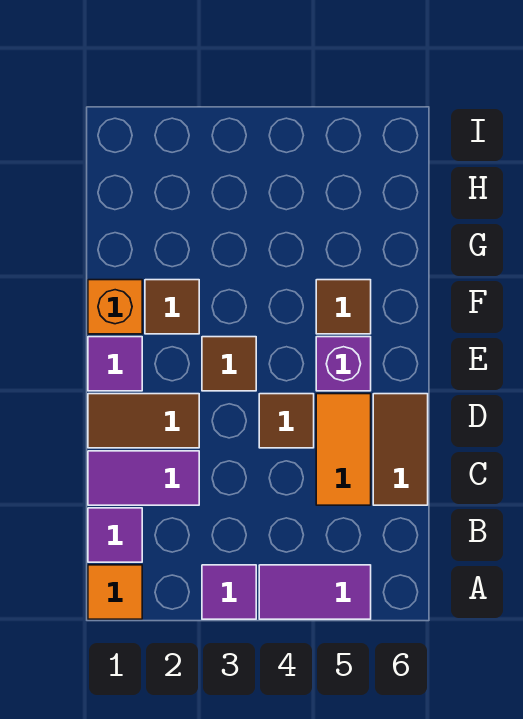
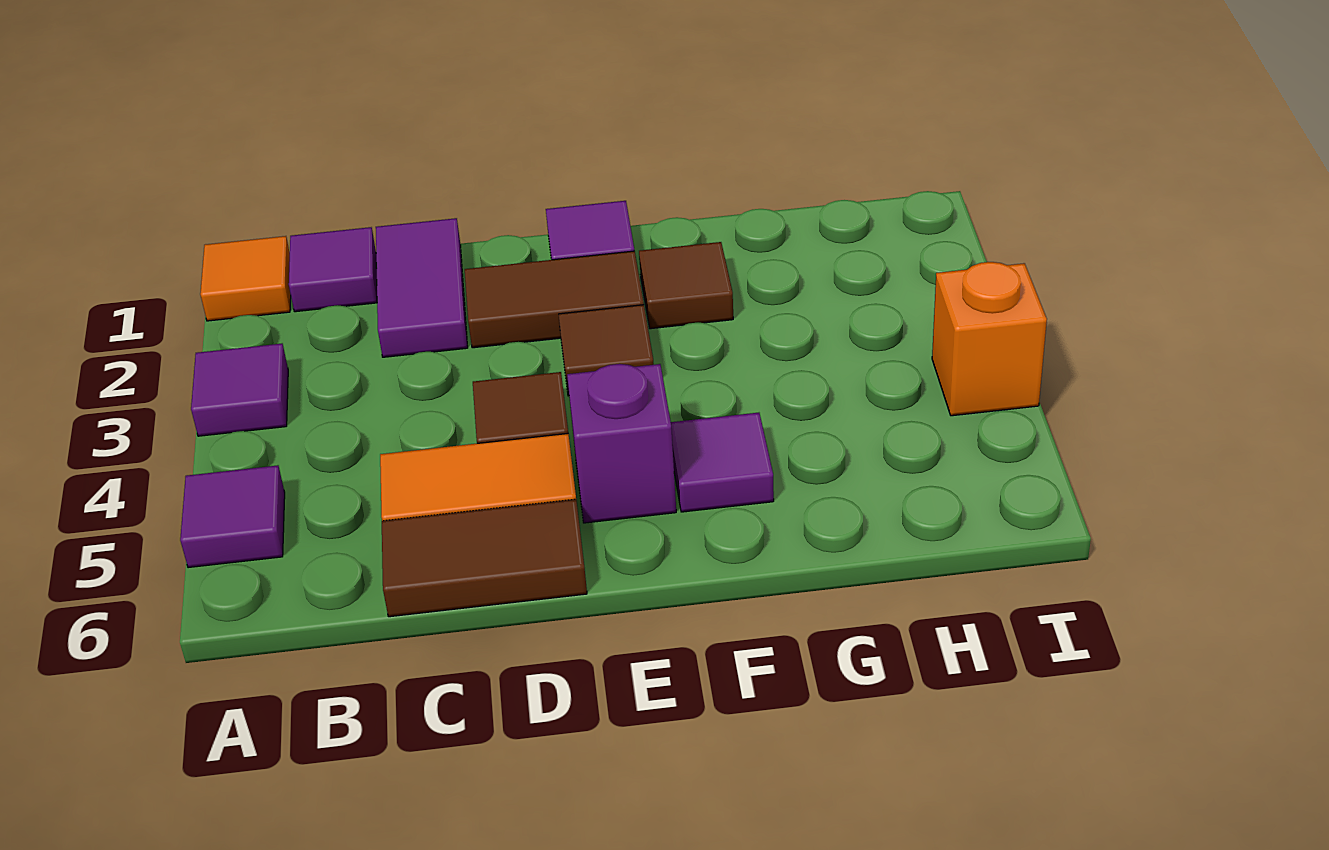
purple tile A4:A5 level 1 -> purple tile A5 level 1
brown tile D1:D2 level 1 -> brown tile D2:E2 level 1
orange brick F1 level 1 -> orange brick I4 level 1
brown tile F5 level 1 -> purple tile F5 level 1

